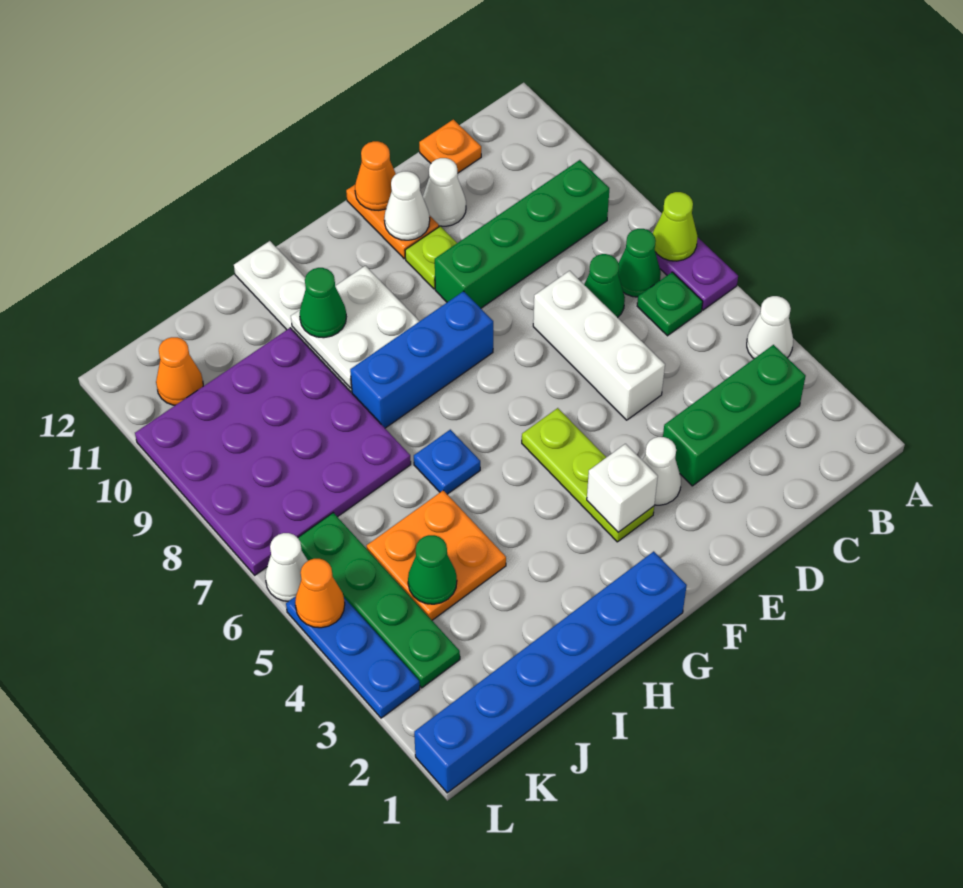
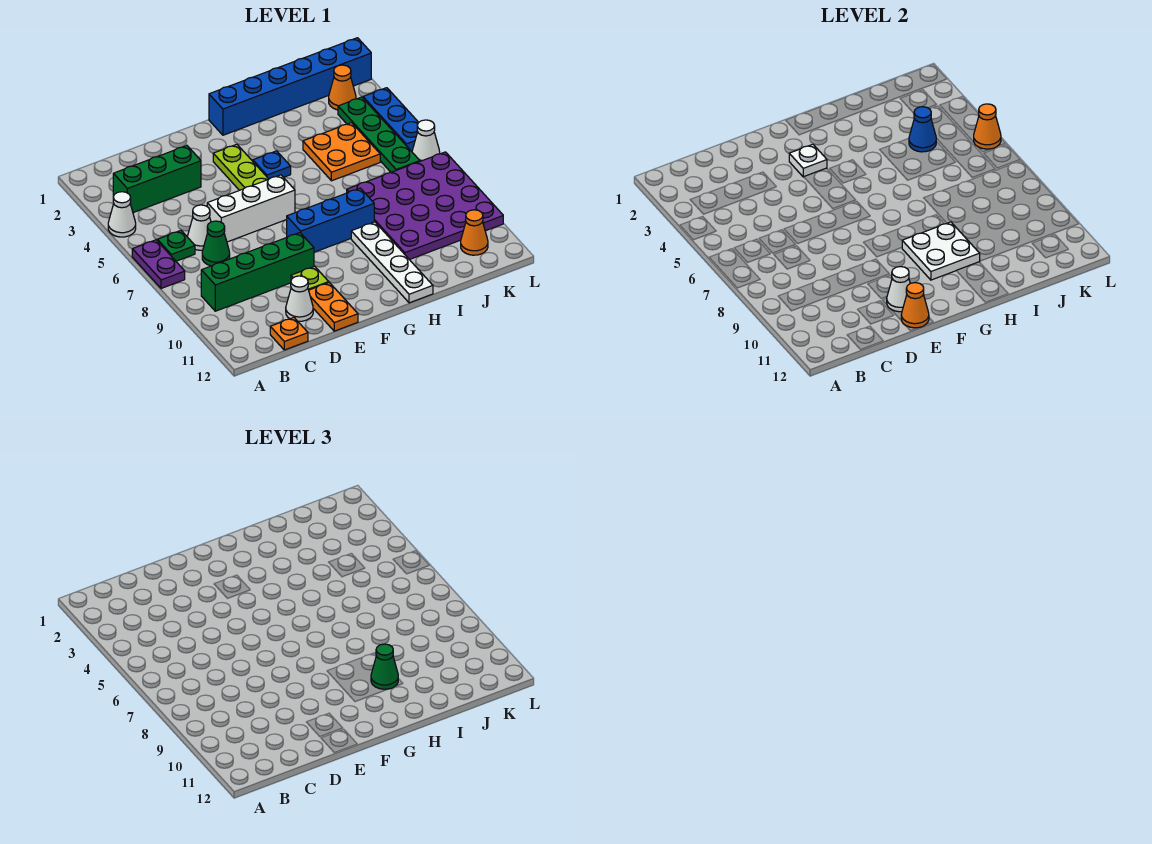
lime cone A7 level 2 -> none
green cone B7 level 1 -> none
white brick D5:D7 level 1 -> white brick D6:F6 level 1
white cone E3 level 1 -> white cone C6 level 1
white brick F3 level 2 -> white plate F3 level 2
blue plate H6 level 1 -> blue plate G4 level 1
green cone J4 level 2 -> blue cone J4 level 2
none -> orange cone K2 level 1

